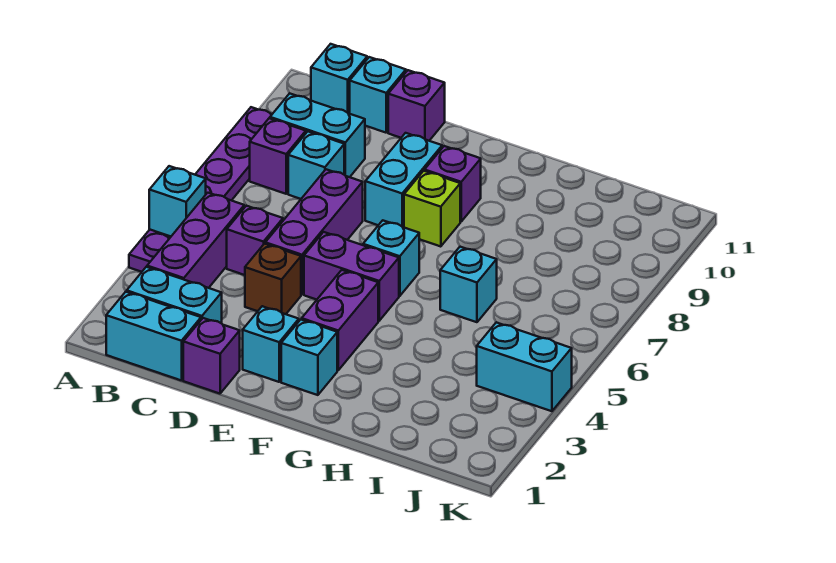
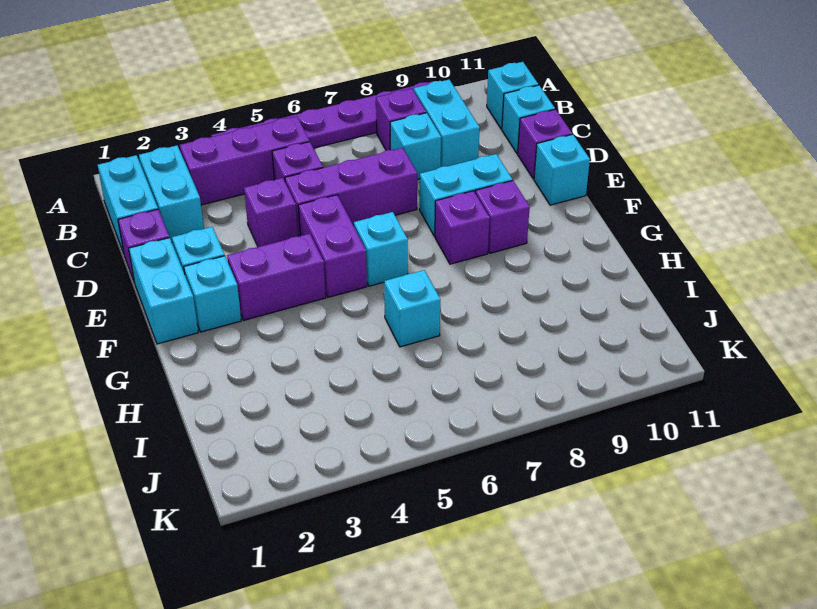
cyan brick A5 level 2 -> cyan brick E11 level 1
brown brick D4 level 1 -> purple brick D4 level 1
lime brick F8 level 1 -> purple brick F8 level 1
cyan brick J4:K4 level 1 -> cyan brick E1:F1 level 1

